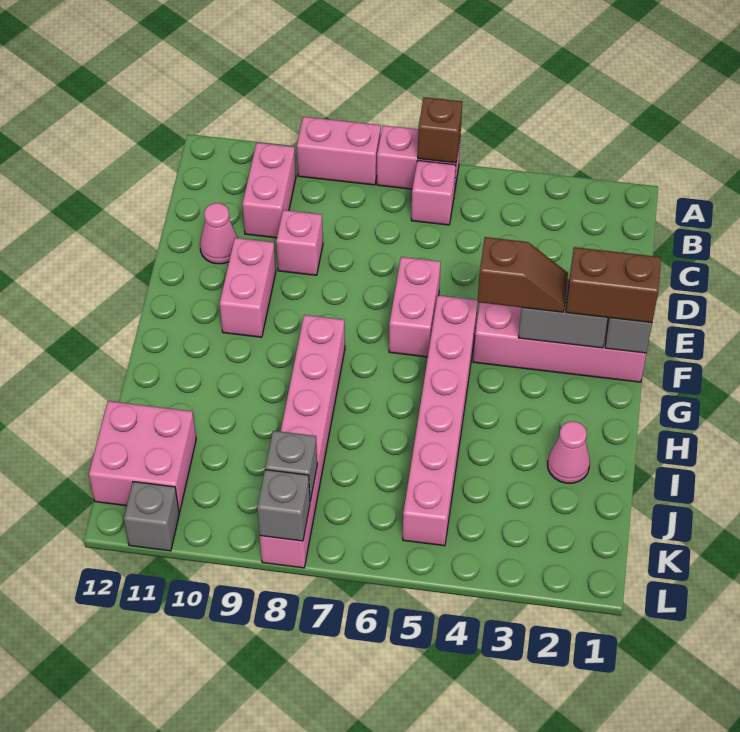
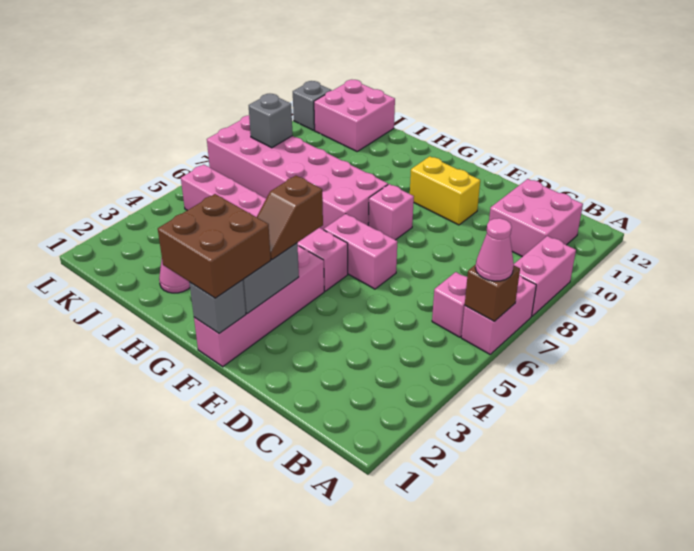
pink brick B10:C10 level 1 -> pink brick B10:C11 level 1
pink brick D9 level 1 -> pink brick F8 level 1
pink cone D11 level 1 -> pink cone A6 level 3
pink brick E10:F10 level 1 -> yellow brick E10:F10 level 1
brown brick F1:F2 level 3 -> brown brick F1:G2 level 3
pink brick G8:L8 level 1 -> pink brick G7:L8 level 1
grey brick L8 level 2 -> none

